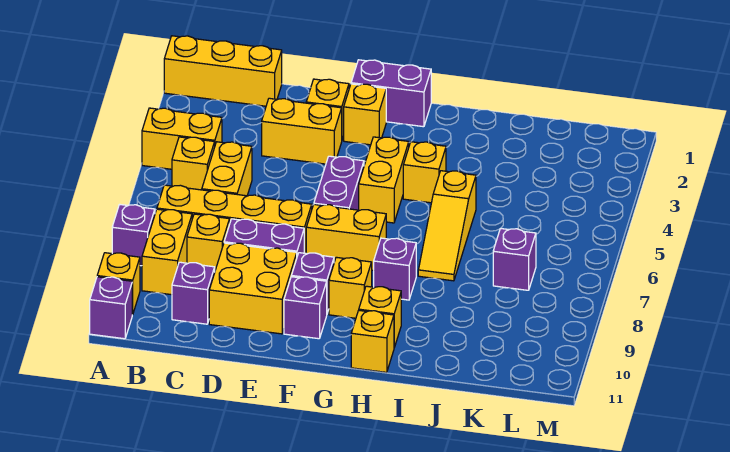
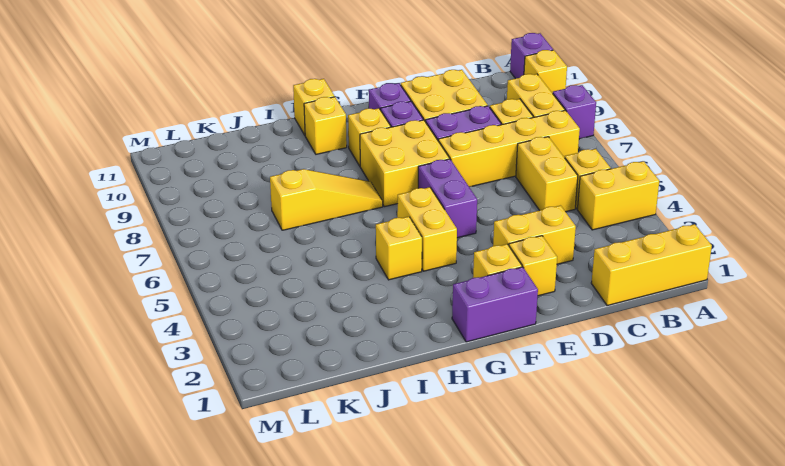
purple brick C10 level 1 -> none
yellow brick F7:G7 level 1 -> yellow brick F7:G8 level 1
purple brick H8 level 1 -> none
yellow slope I5:I7 level 1 top 5 -> yellow slope H7:J7 level 1 top J
purple brick K7 level 1 -> none

